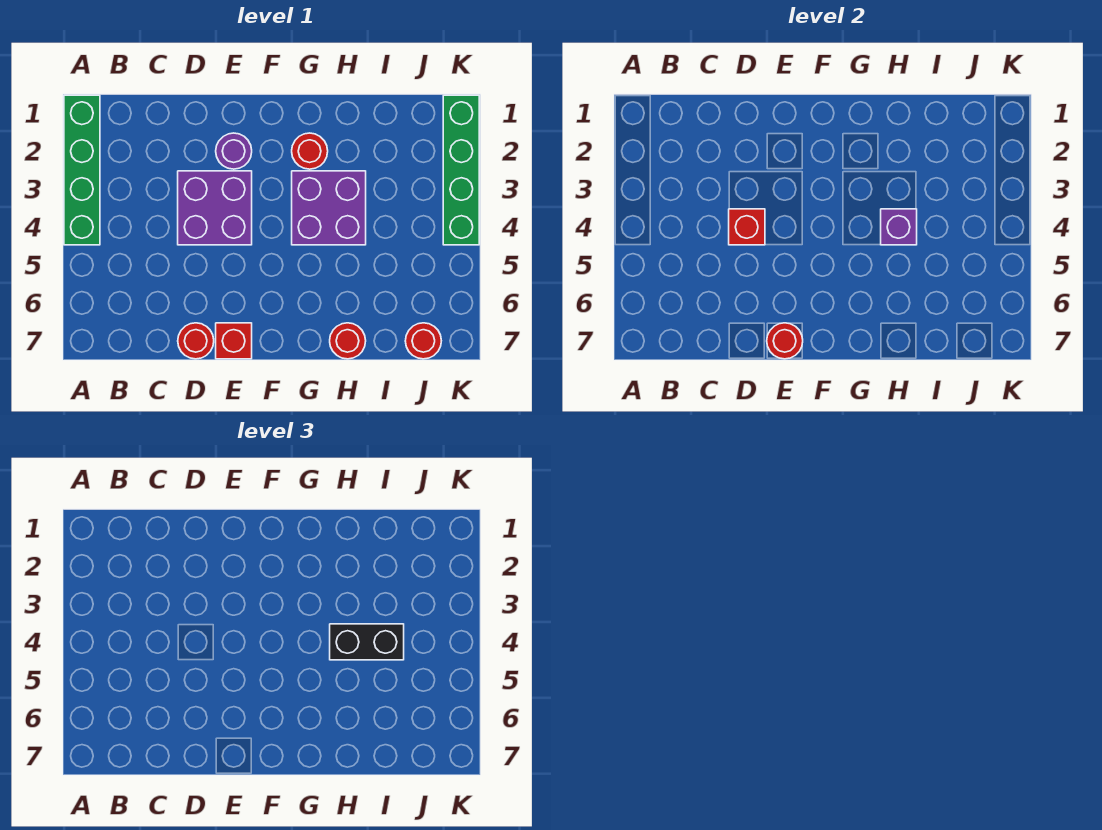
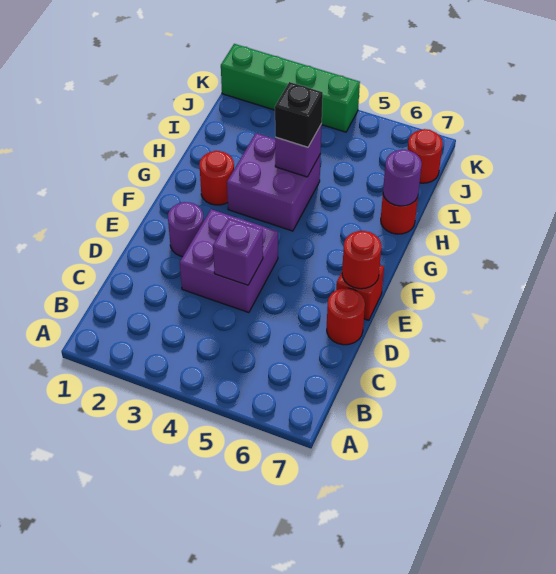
green brick A1:A4 level 1 -> none
red brick D4 level 2 -> purple brick D4 level 2
black brick H4:I4 level 3 -> black brick H4 level 3
none -> purple round brick H7 level 2

